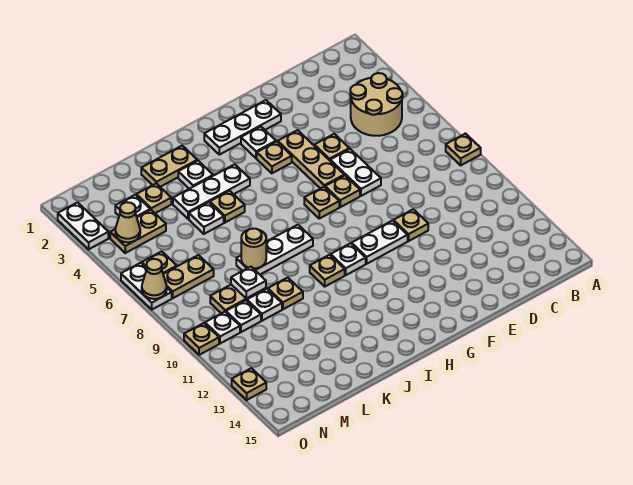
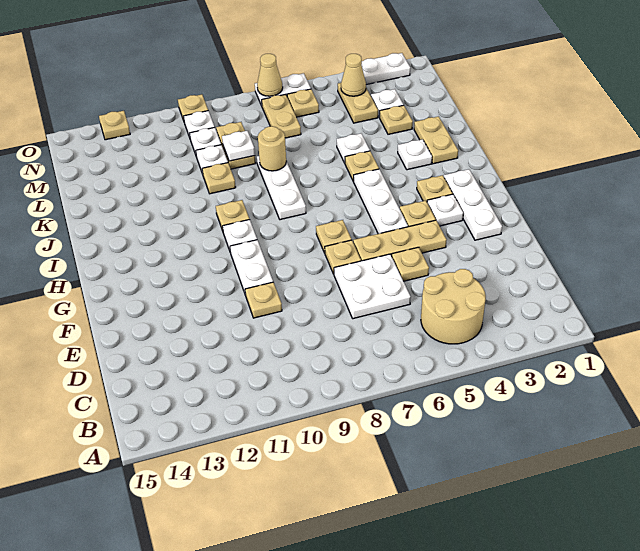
tan plate A8 level 1 -> tan plate H3 level 1
white plate E6:E7 level 1 -> white plate D6:E7 level 1
white plate I4:K4 level 1 -> white plate G5:I5 level 1

